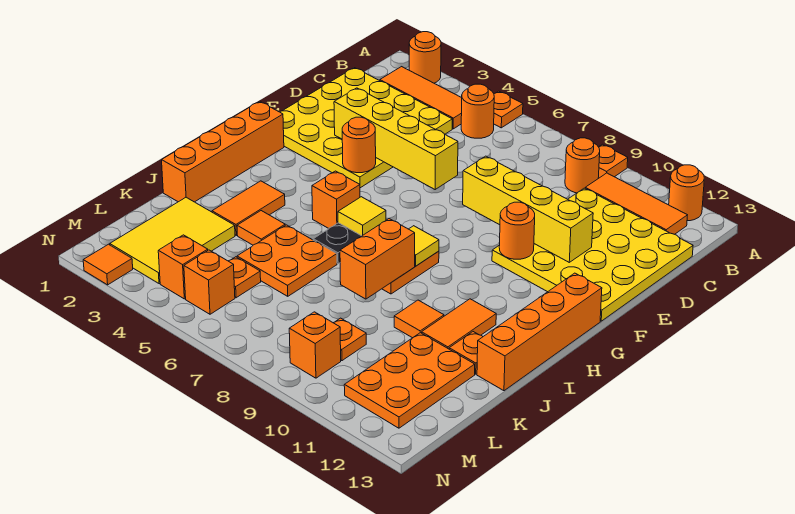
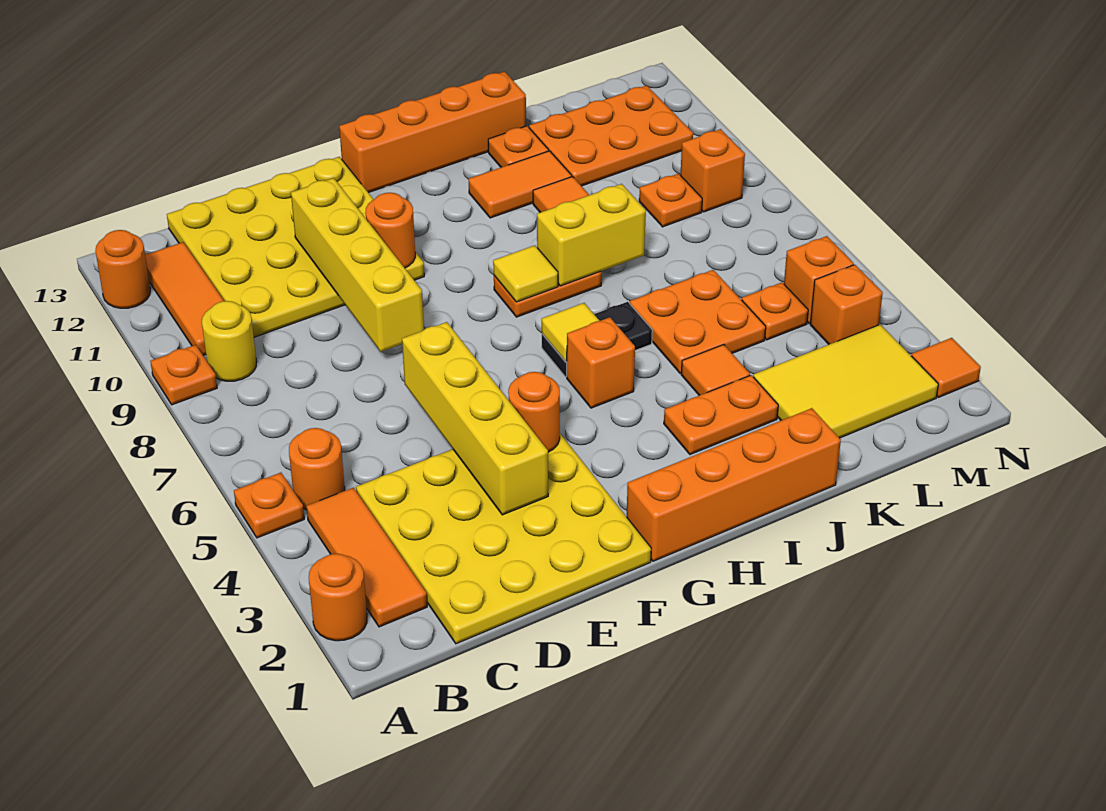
orange round brick B9 level 1 -> yellow round brick B9 level 1
orange tile I3:J3 level 1 -> orange plate I3:J3 level 1
orange brick I8:J8 level 2 -> yellow brick I8:J8 level 2

